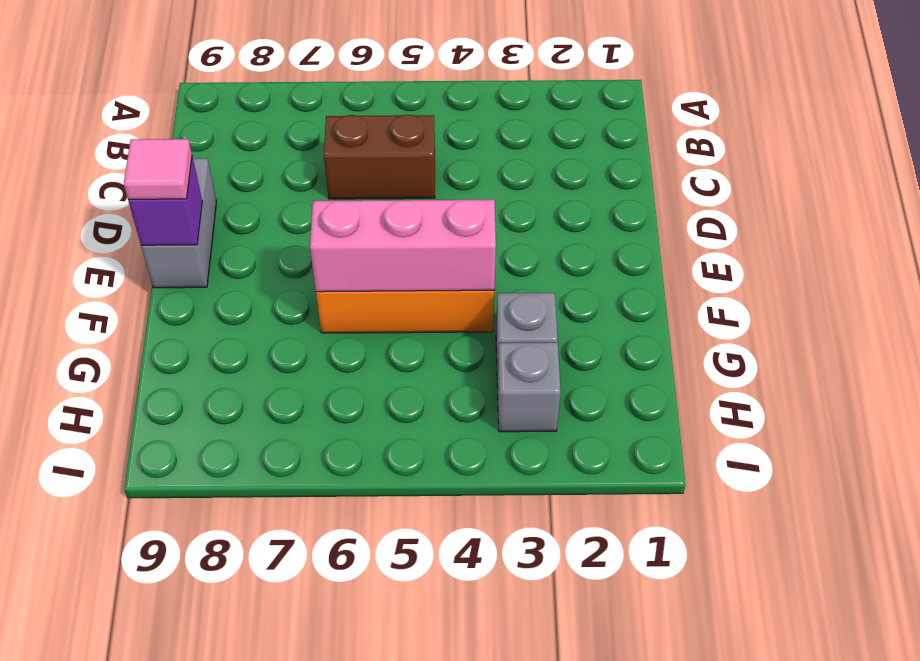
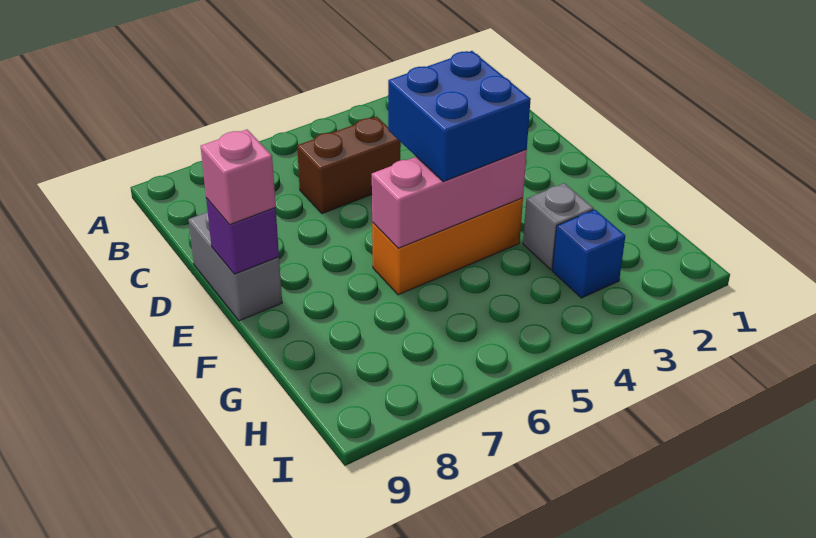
none -> blue brick E4:F5 level 3
pink tile E9 level 3 -> pink brick E9 level 3
grey brick H3 level 1 -> blue brick H3 level 1

